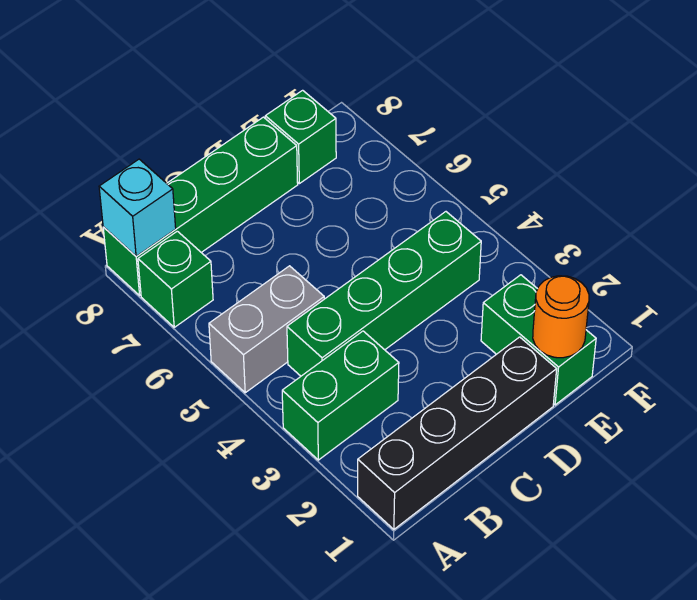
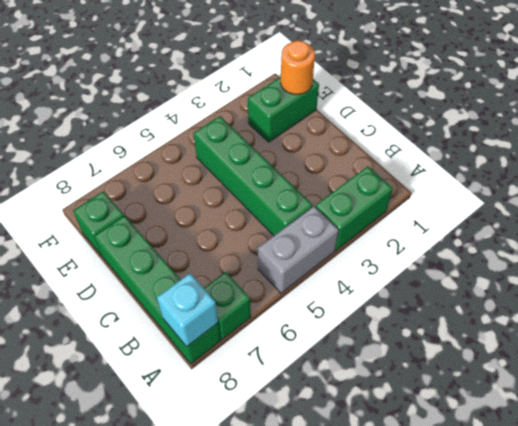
black brick A1:D1 level 1 -> none
green brick A3:B3 level 1 -> green brick A2:A3 level 1
grey brick A5:B5 level 1 -> grey brick A4:A5 level 1

